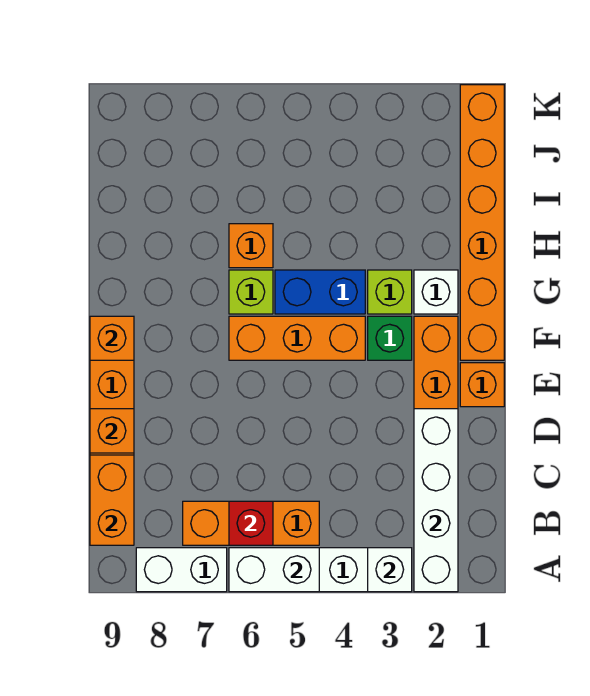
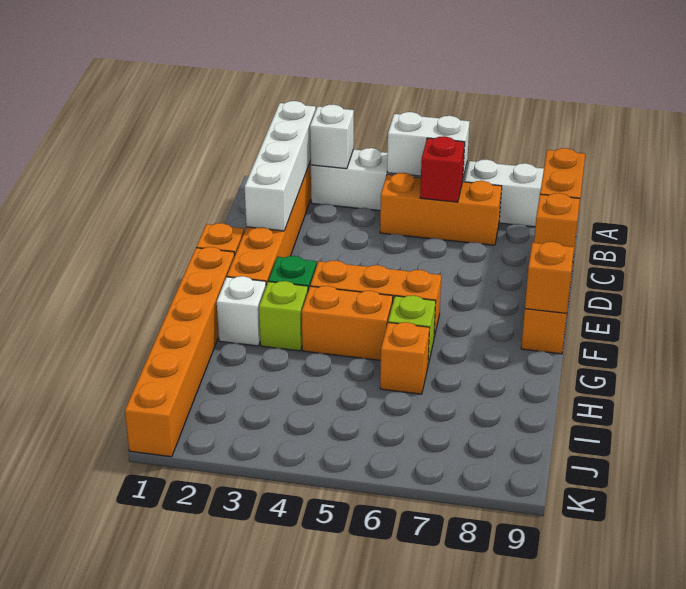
blue brick G4:G5 level 1 -> orange brick G4:G5 level 1

